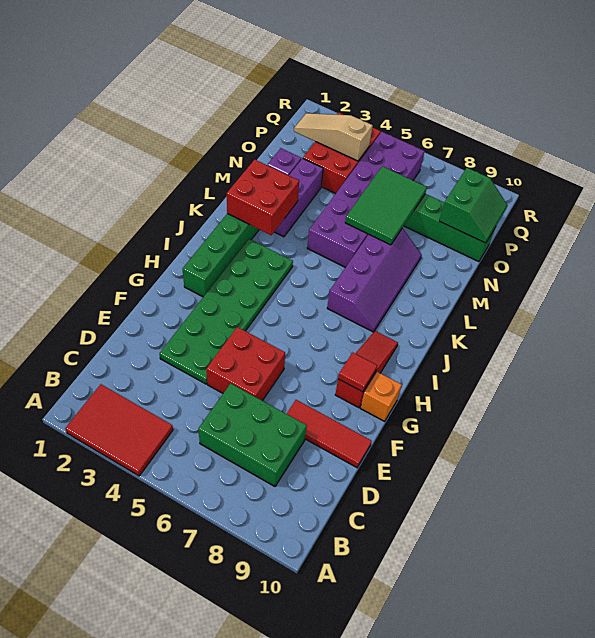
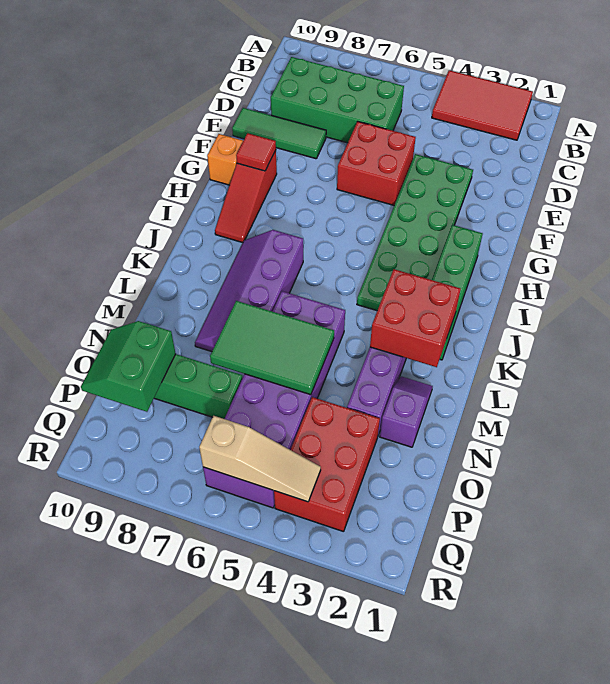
green brick C6:D8 level 1 -> green brick C6:D9 level 1
red tile E8:E10 level 1 -> green tile E8:E10 level 1
green tile M6:O7 level 2 -> green tile M5:N7 level 2
tan slope P2:P4 level 2 top 4 -> tan slope Q4:Q6 level 2 top 6

